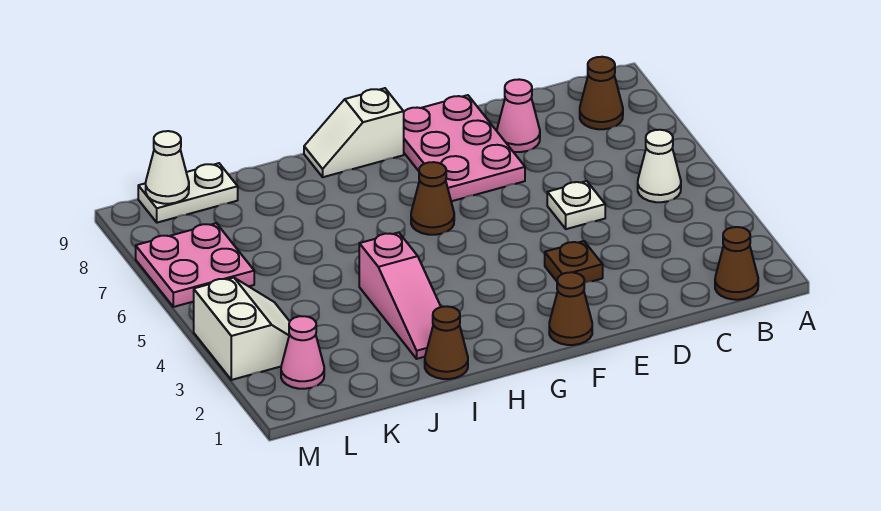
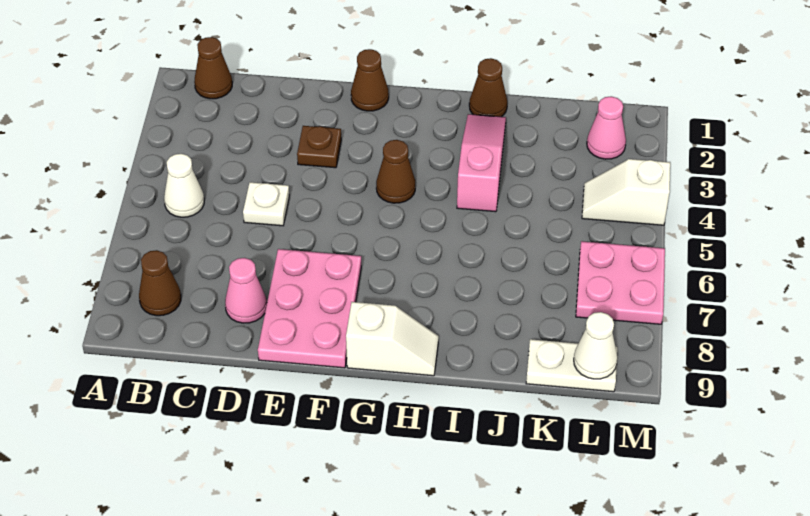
brown cone G6 level 1 -> brown cone G4 level 1
white slope L3:M4 level 1 top M -> white slope L4:M4 level 1 top M

